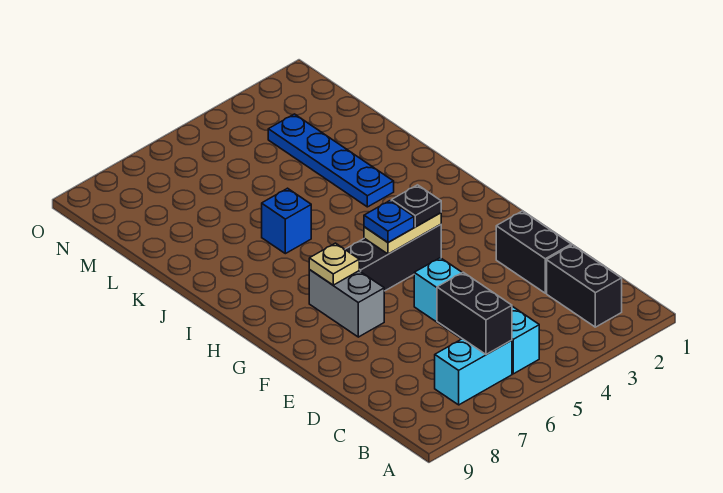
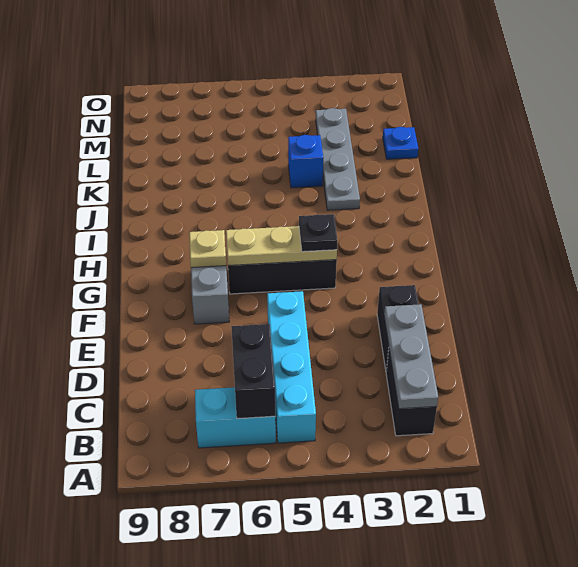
none -> grey plate B2:D2 level 2
tan plate G4:G5 level 2 -> tan plate G4:G6 level 2
blue plate G5 level 3 -> blue plate L1 level 1
blue plate J3:M3 level 1 -> grey plate J3:M3 level 1
blue brick J6 level 1 -> blue brick K4 level 1

